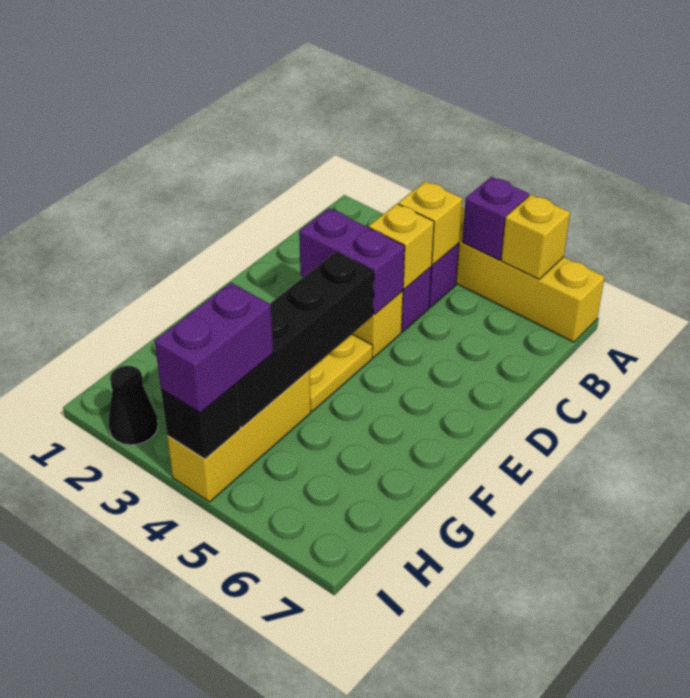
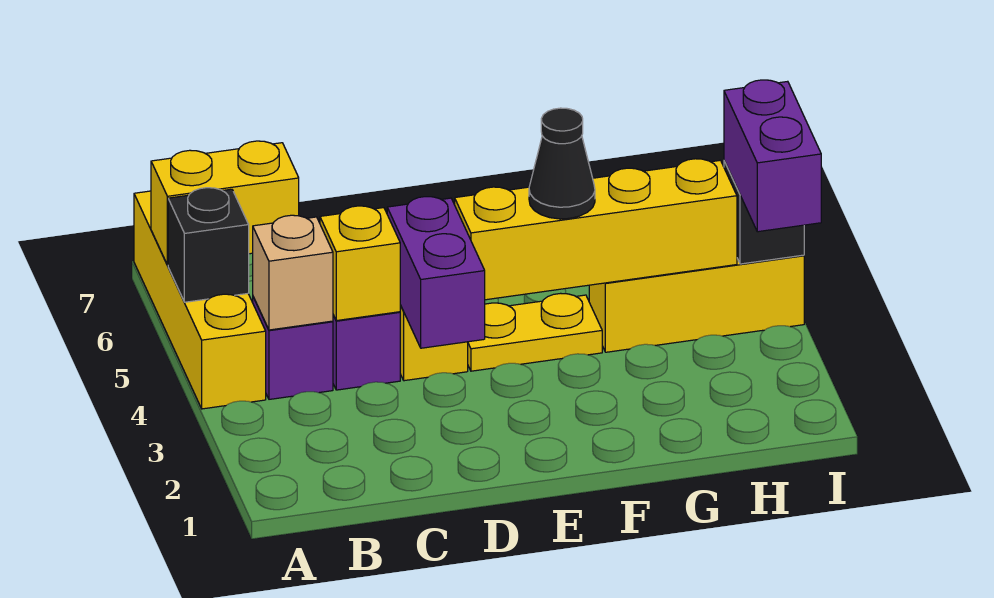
purple brick A5 level 2 -> black brick A5 level 2
yellow brick A6 level 2 -> yellow brick A6:B6 level 2
yellow brick B4 level 2 -> tan brick B4 level 2
black brick E4:H4 level 2 -> yellow brick E4:H4 level 2
purple brick H4:I4 level 3 -> purple brick I3:I4 level 3
black cone I2 level 1 -> black cone F4 level 3

